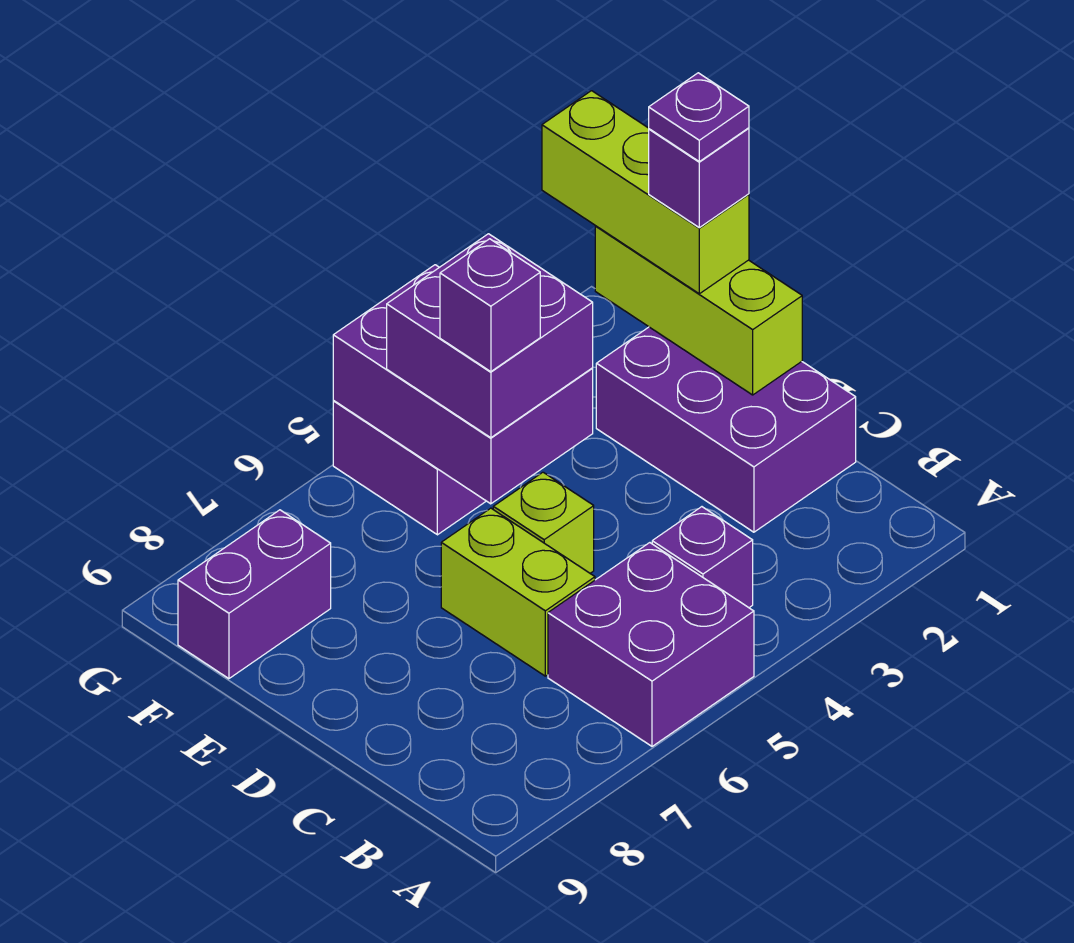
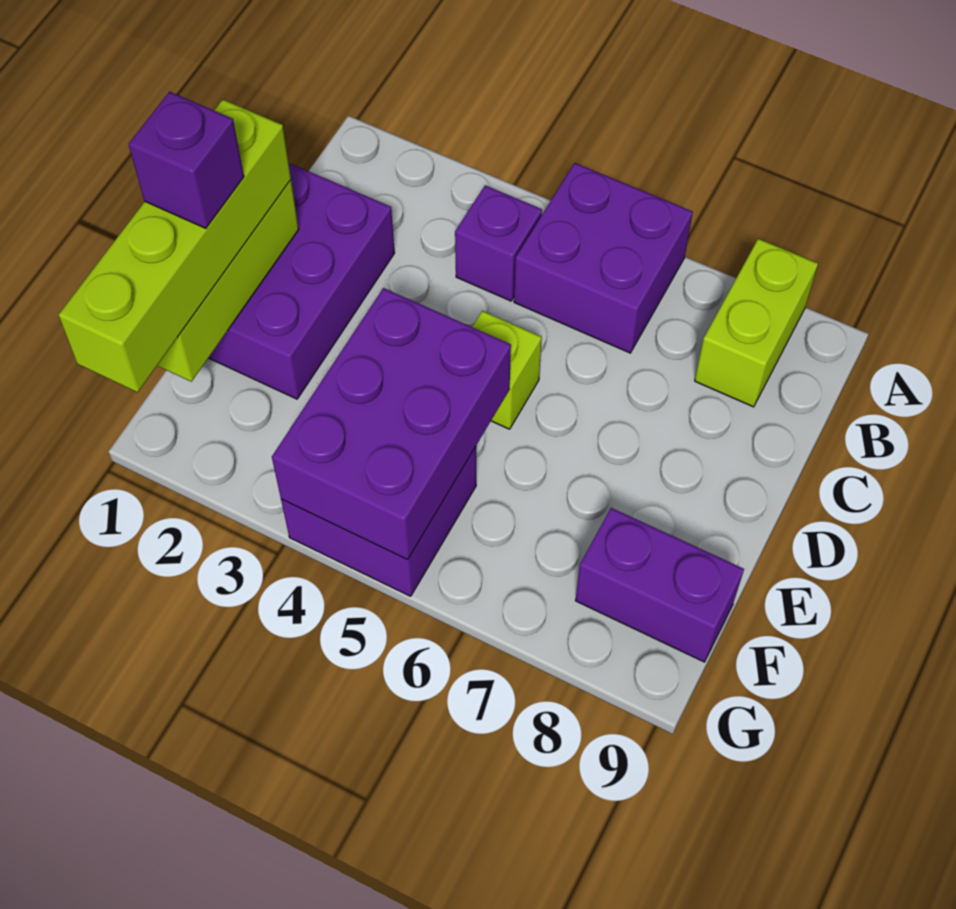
lime brick C6:D6 level 1 -> lime brick A8:B8 level 1
lime brick E1:G1 level 3 -> lime brick D1:G1 level 3
purple plate E1 level 5 -> none
purple brick E4:F5 level 3 -> none
purple brick E5 level 4 -> none

